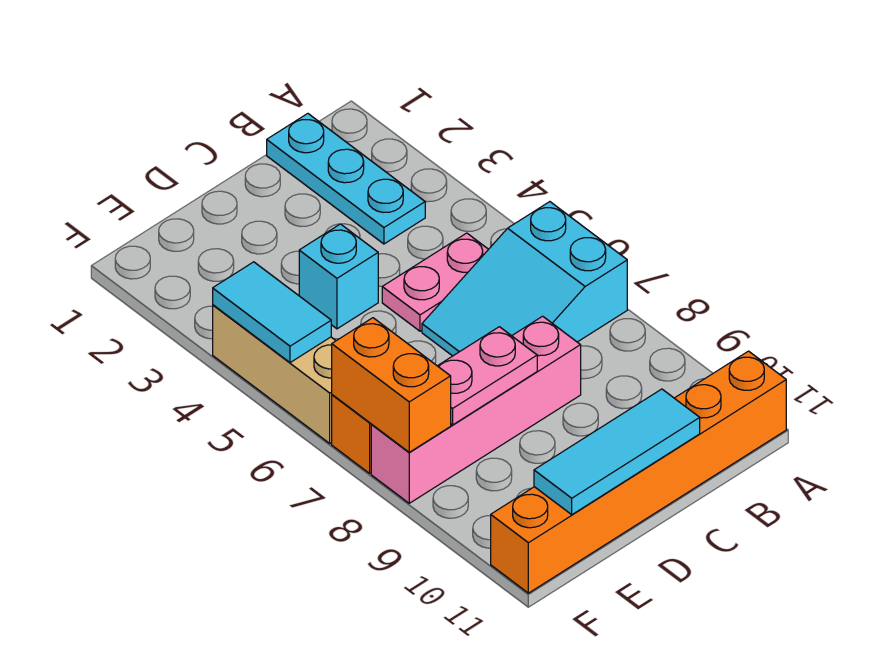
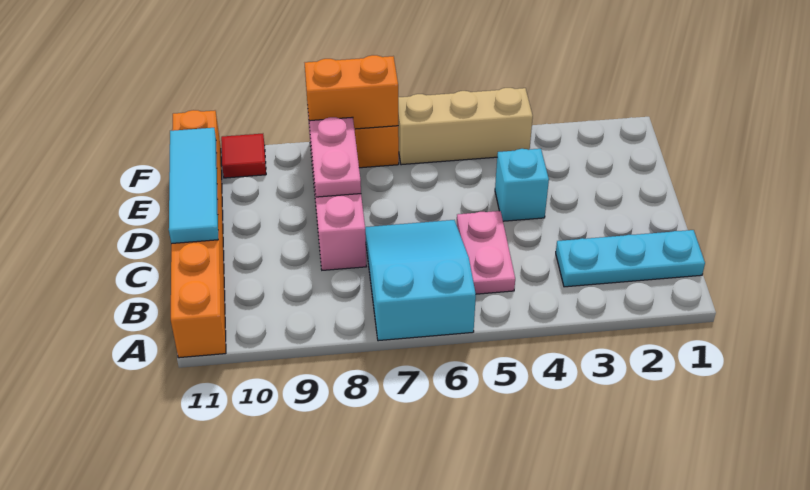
cyan tile F4:F5 level 2 -> none
none -> red tile F10 level 1

